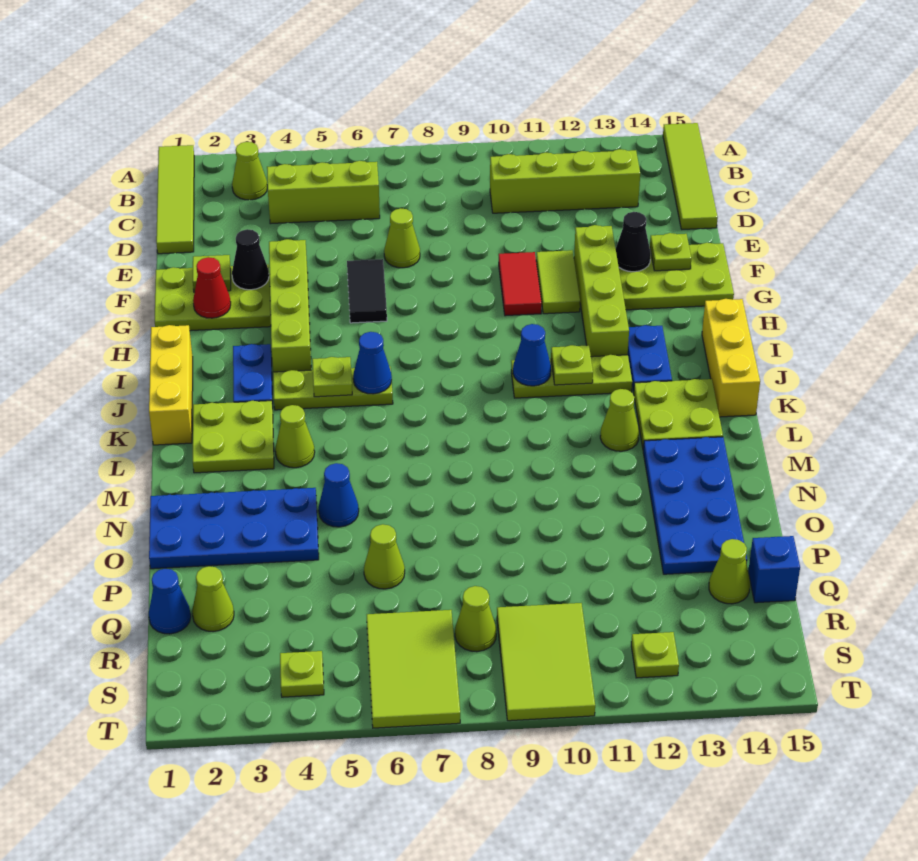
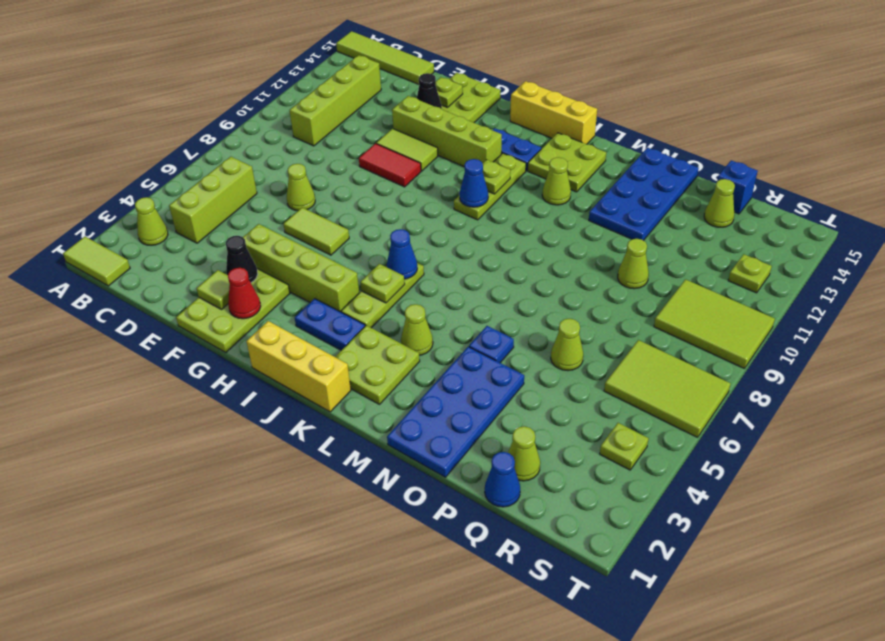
lime tile A1:D1 level 1 -> lime tile A1:B1 level 1
black tile F6:G6 level 1 -> lime tile F6:G6 level 1
blue plate M13:P14 level 1 -> blue plate N12:O15 level 1
blue cone N5 level 1 -> blue plate N5 level 1
lime cone R8 level 1 -> lime cone P10 level 1

